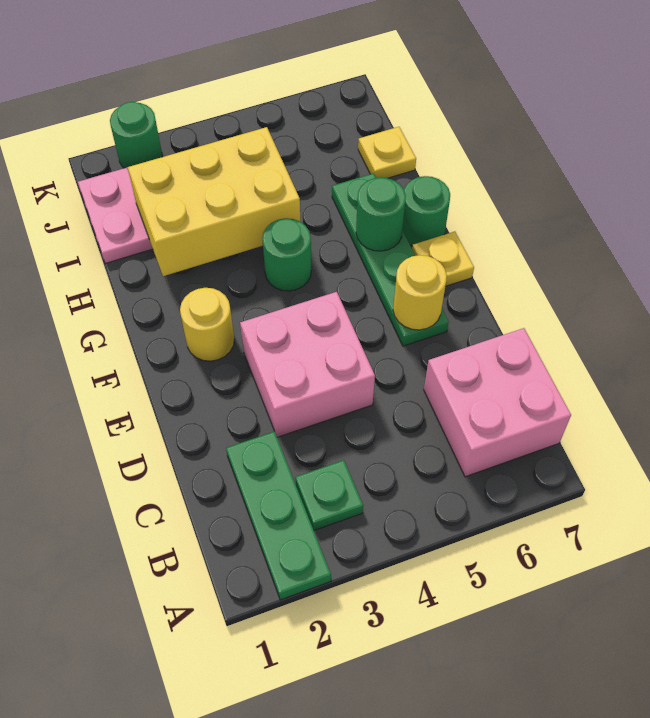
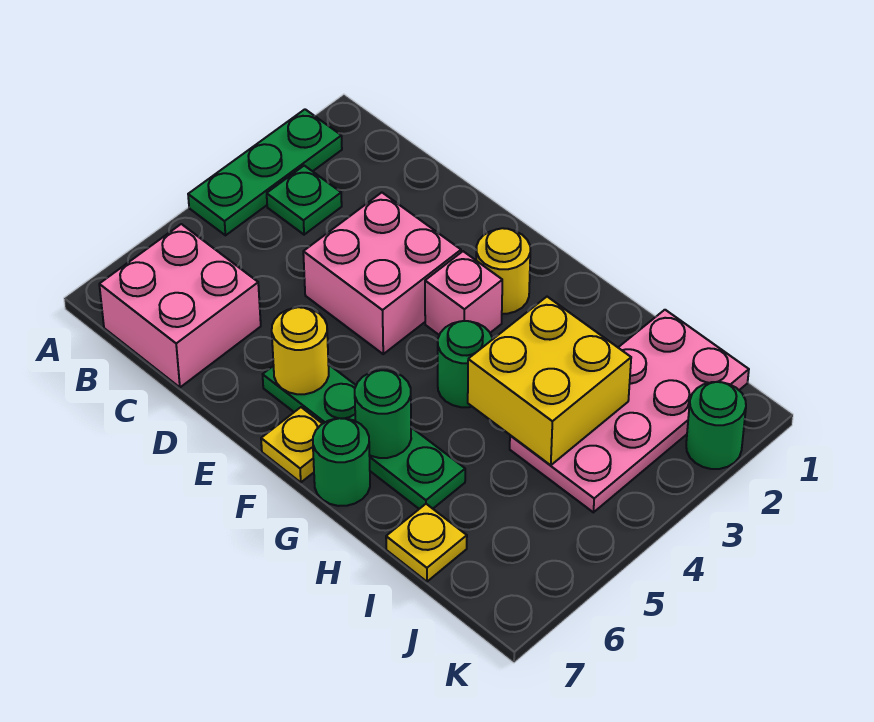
green plate A2:C2 level 1 -> green plate A2:A4 level 1
none -> pink brick F3 level 1
yellow brick H2:I4 level 2 -> yellow brick H3:I4 level 2

